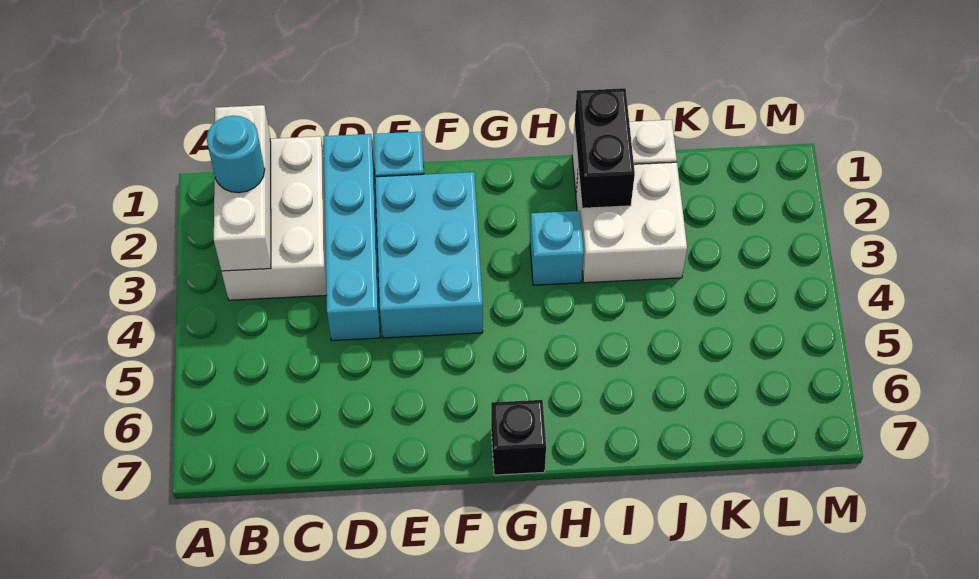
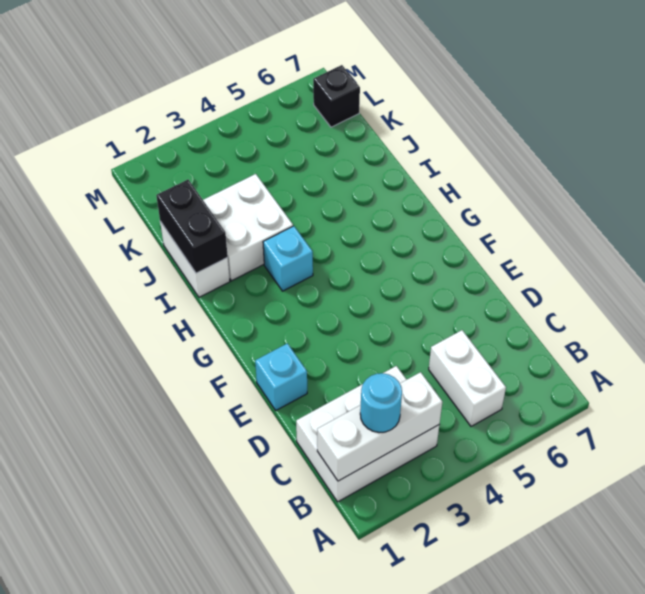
none -> white brick B5:C5 level 1
cyan brick D1:D4 level 1 -> none
cyan brick E2:F4 level 1 -> none
black brick G7 level 1 -> black brick L7 level 1
black brick I1:I2 level 2 -> black brick I1:J1 level 2

